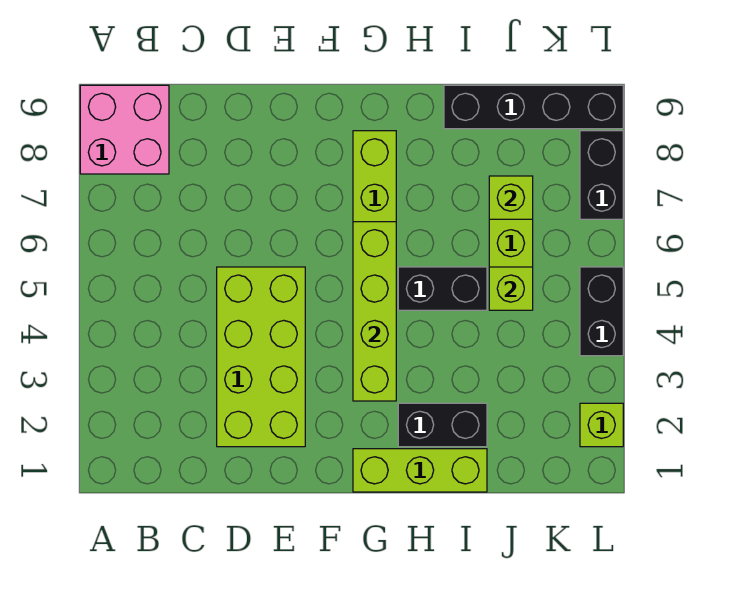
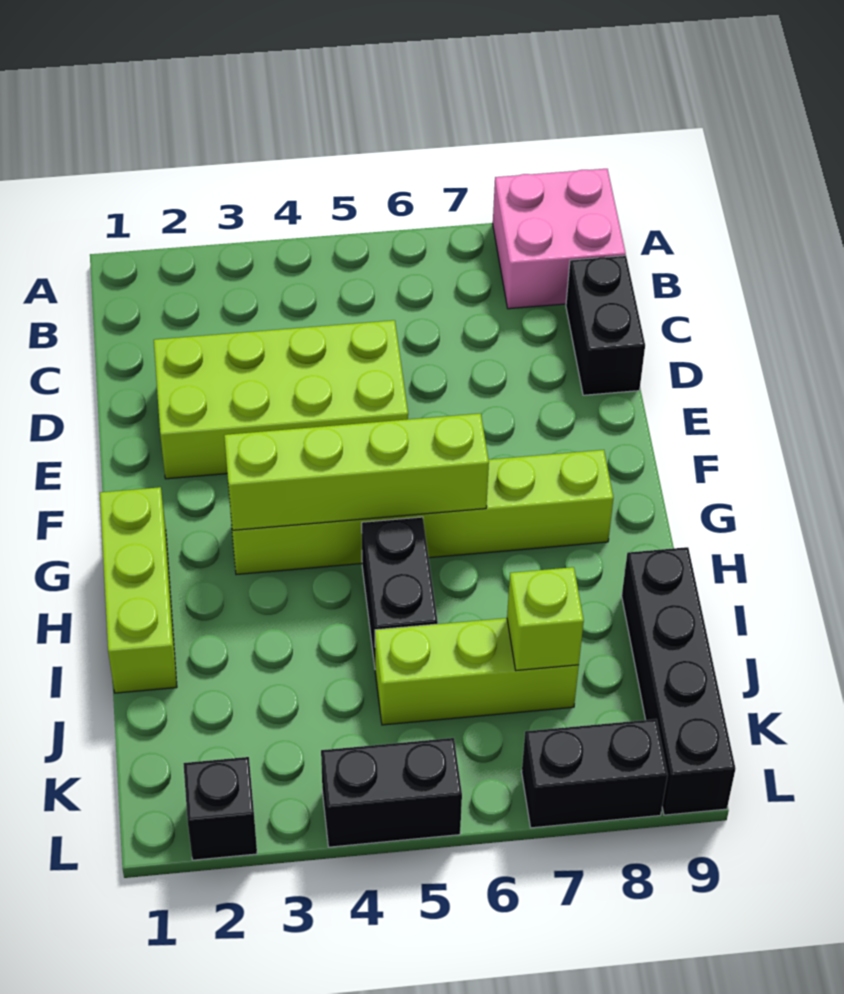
black brick H2:I2 level 1 -> black brick C9:D9 level 1
lime brick J5 level 2 -> none
lime brick L2 level 1 -> black brick L2 level 1

